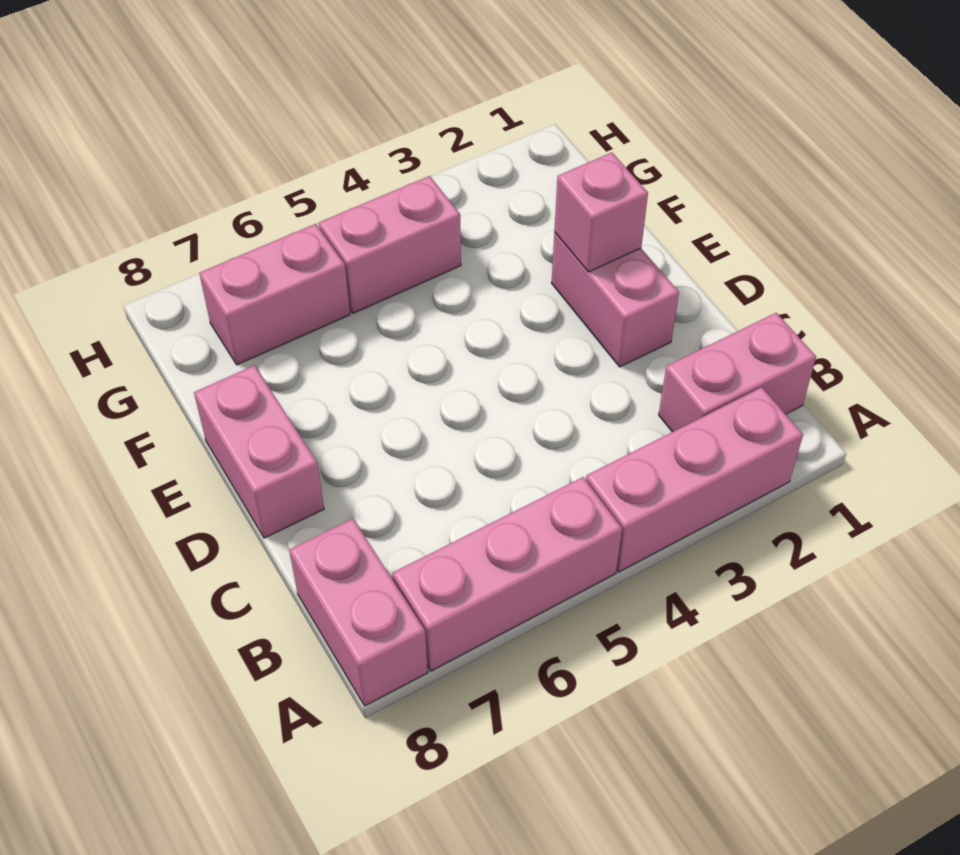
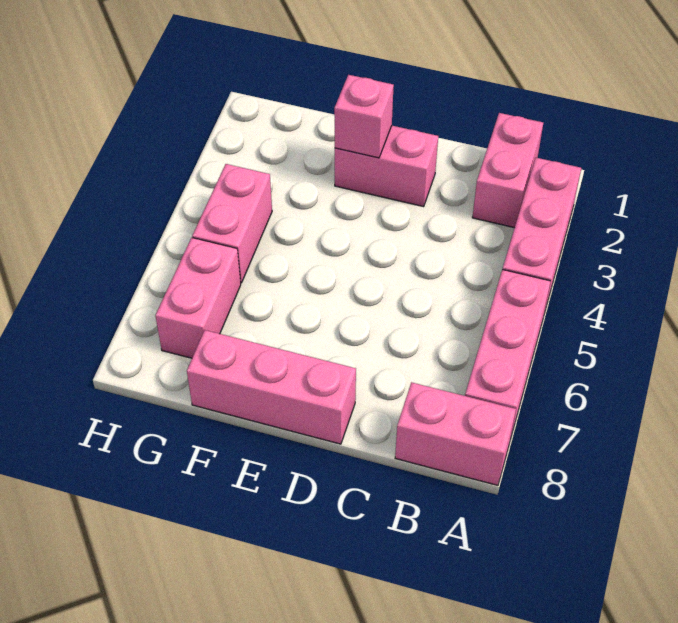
pink brick D8:E8 level 1 -> pink brick D8:F8 level 1

